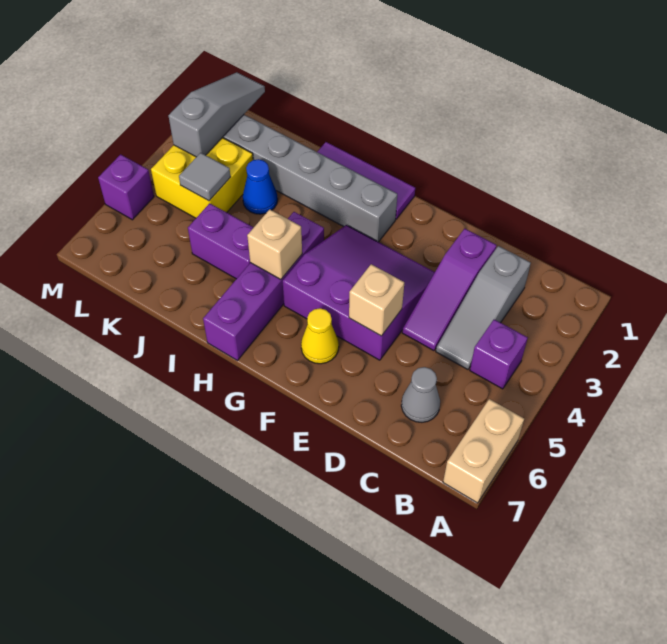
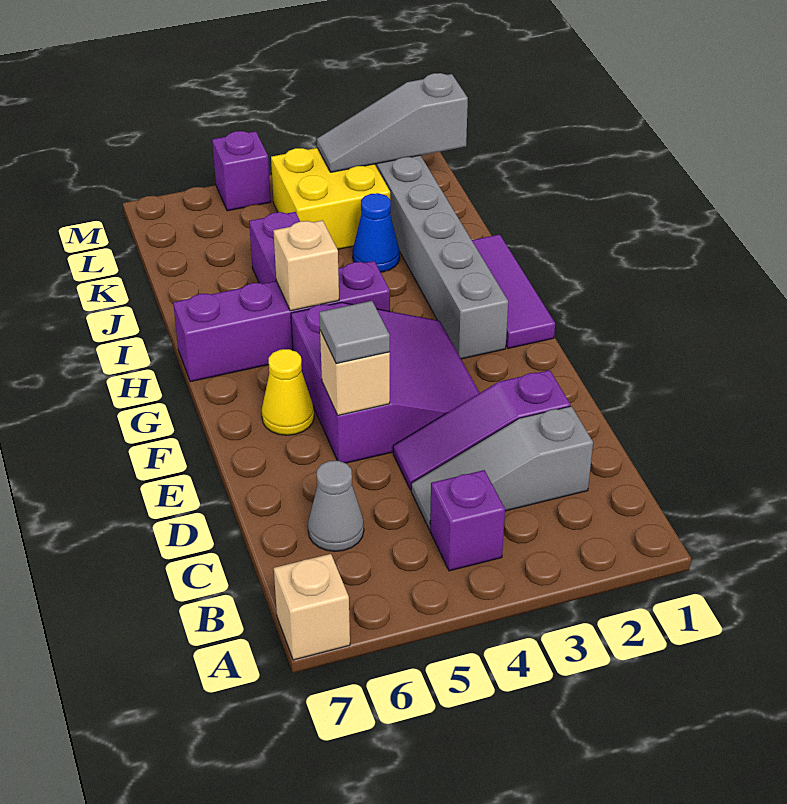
tan brick A6:A7 level 1 -> tan brick A7 level 1
grey tile K4 level 2 -> grey tile E5 level 3
grey slope L1:L3 level 2 top 3 -> grey slope L1:L3 level 2 top 1

